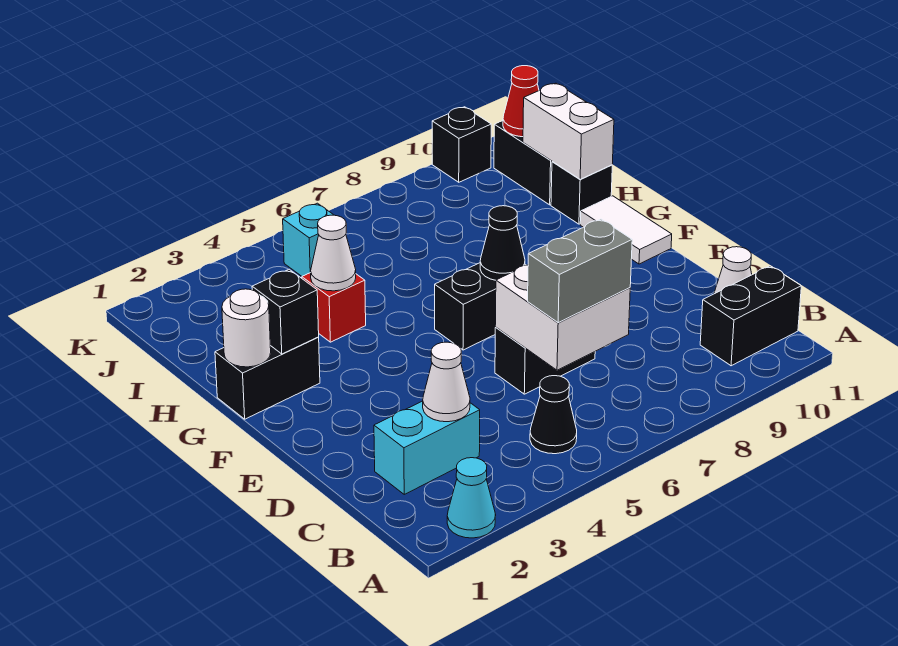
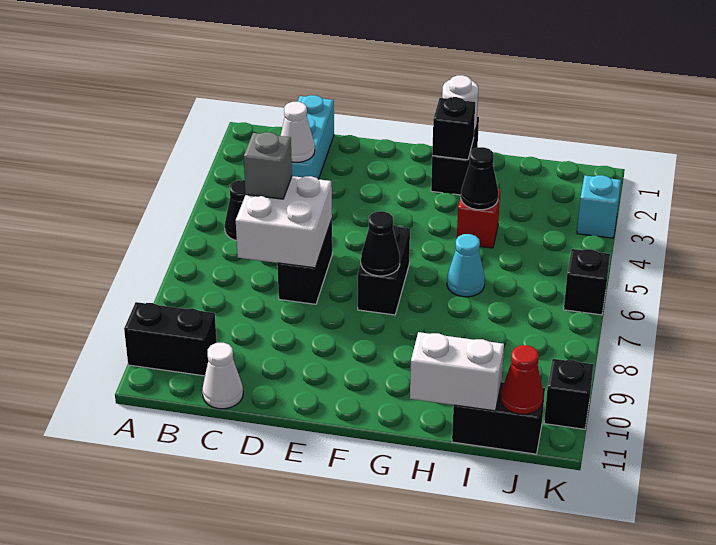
cyan cone A2 level 1 -> cyan cone H6 level 1
black brick B10:B11 level 1 -> black brick A10:B10 level 1
cyan brick C2:C3 level 1 -> cyan brick C1:C3 level 1
grey brick C6:C7 level 3 -> grey brick C6 level 3
white tile F11:G11 level 1 -> none
white cone H4 level 2 -> black cone H4 level 2
black brick H11 level 1 -> black brick K6 level 1
cyan brick J5 level 1 -> cyan brick K3 level 1

